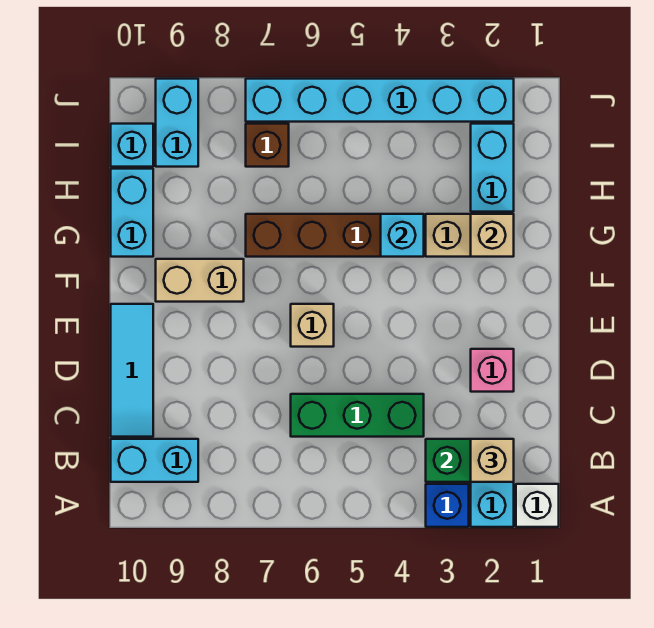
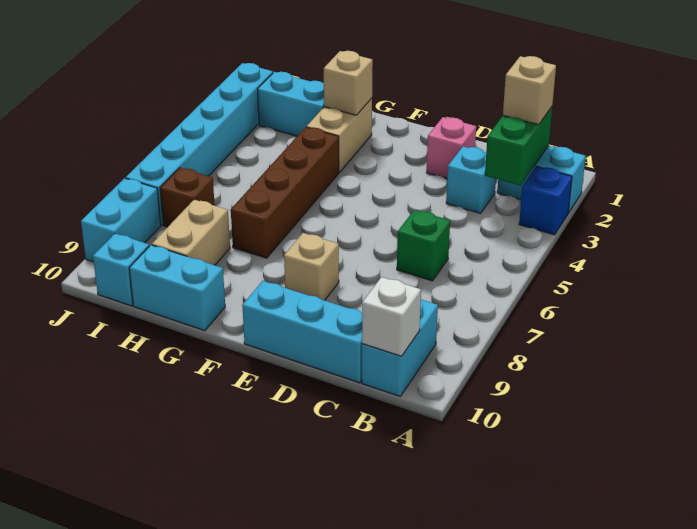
white brick A1 level 1 -> white brick B10 level 2
green brick C4:C6 level 1 -> green brick C6 level 1
cyan tile C10:E10 level 1 -> cyan brick C10:E10 level 1
tan brick E6 level 1 -> tan brick E8 level 1
tan brick F8:F9 level 1 -> tan brick H8:H9 level 1
cyan brick G4 level 2 -> cyan brick C3 level 1
cyan brick I9:J9 level 1 -> cyan brick J8:J9 level 1

